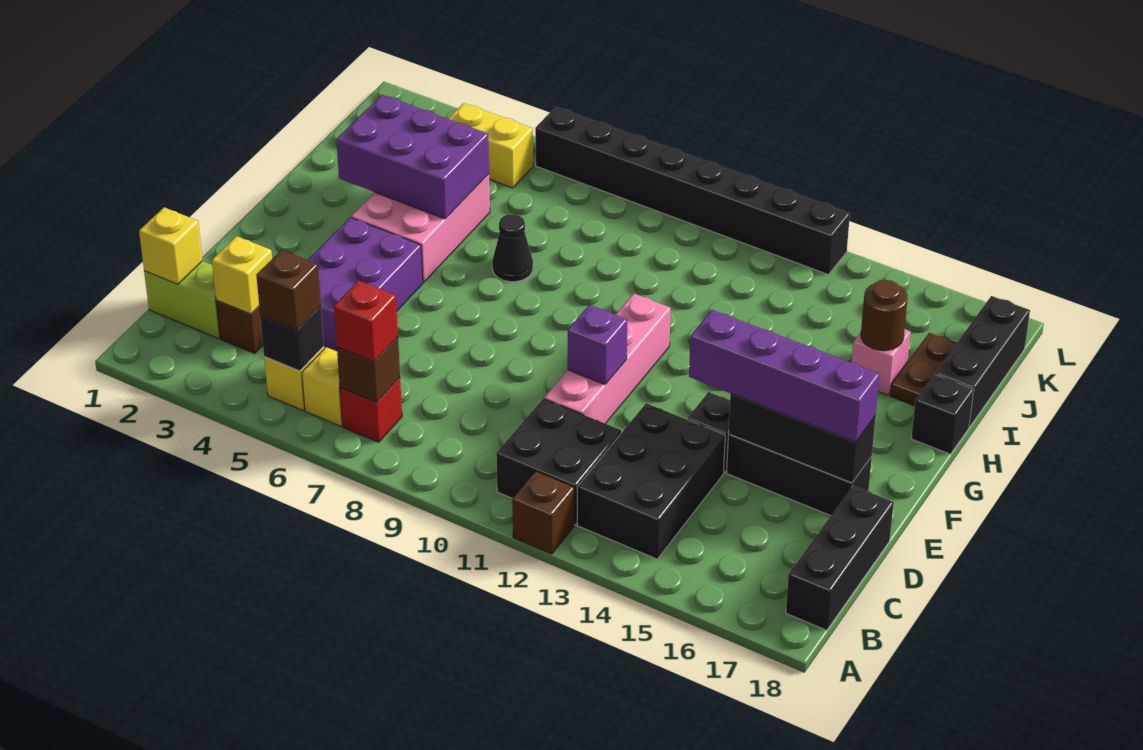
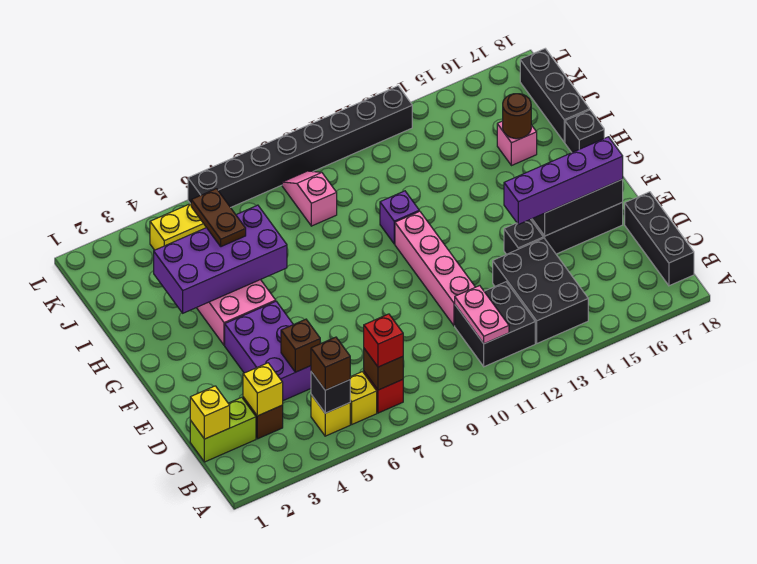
brown brick A12 level 1 -> brown brick D5 level 2
none -> pink plate B11:C11 level 2
purple brick E11 level 2 -> purple brick H11 level 1
purple brick H3:I5 level 2 -> purple brick H3:I6 level 2
black cone H7 level 1 -> none
brown plate I17:J17 level 1 -> brown plate I5:J5 level 3
none -> pink slope J9:K9 level 1 top J

